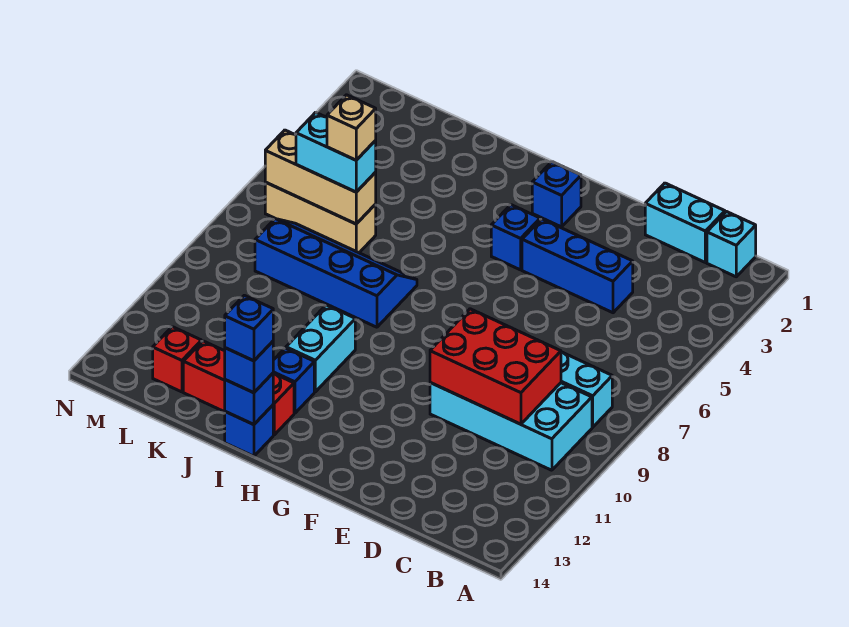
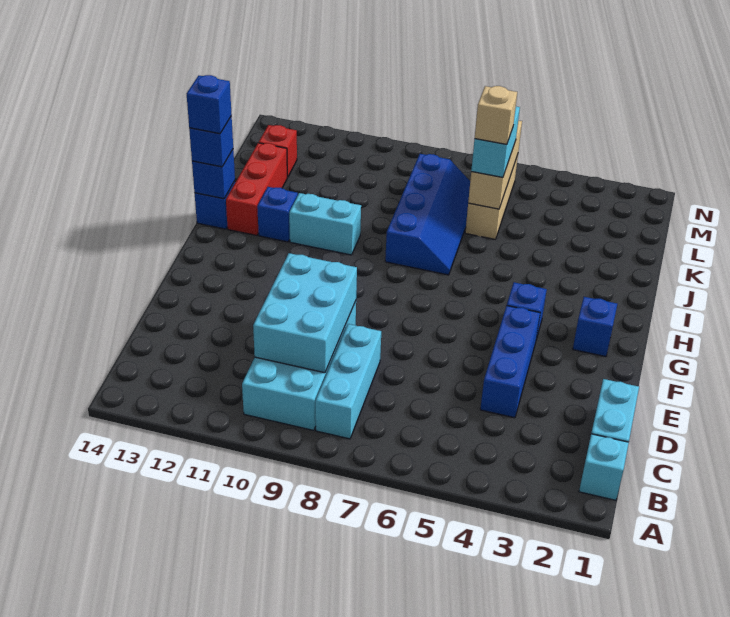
red brick C9:E10 level 2 -> cyan brick C9:E10 level 2

